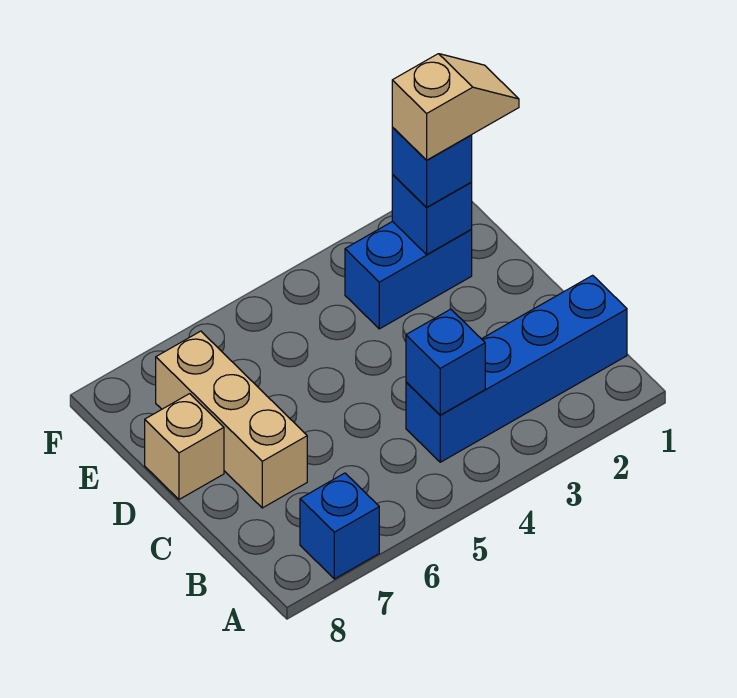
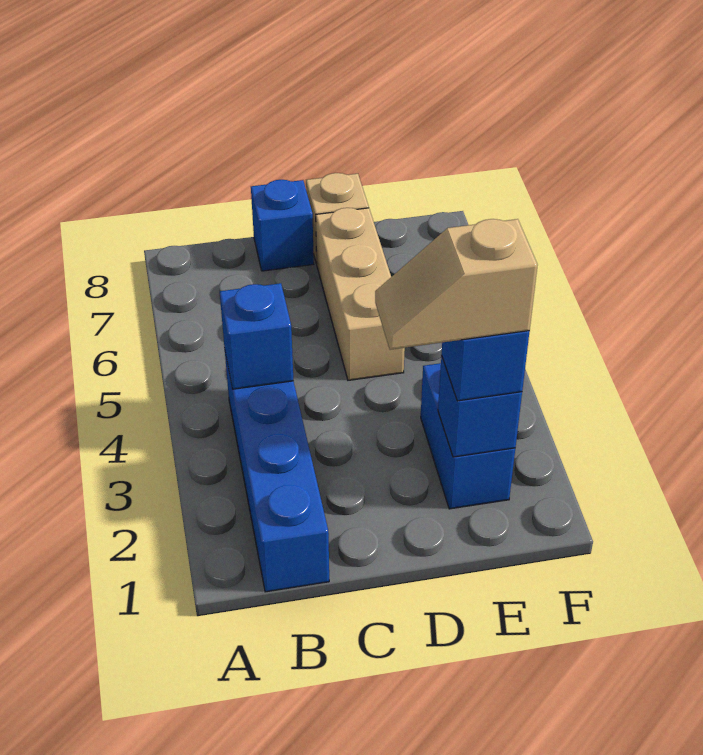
blue brick A7 level 1 -> blue brick C8 level 1
tan brick C7:E7 level 1 -> tan brick D5:D7 level 1
tan slope E1:E2 level 4 top 2 -> tan slope D2:E2 level 4 top E

